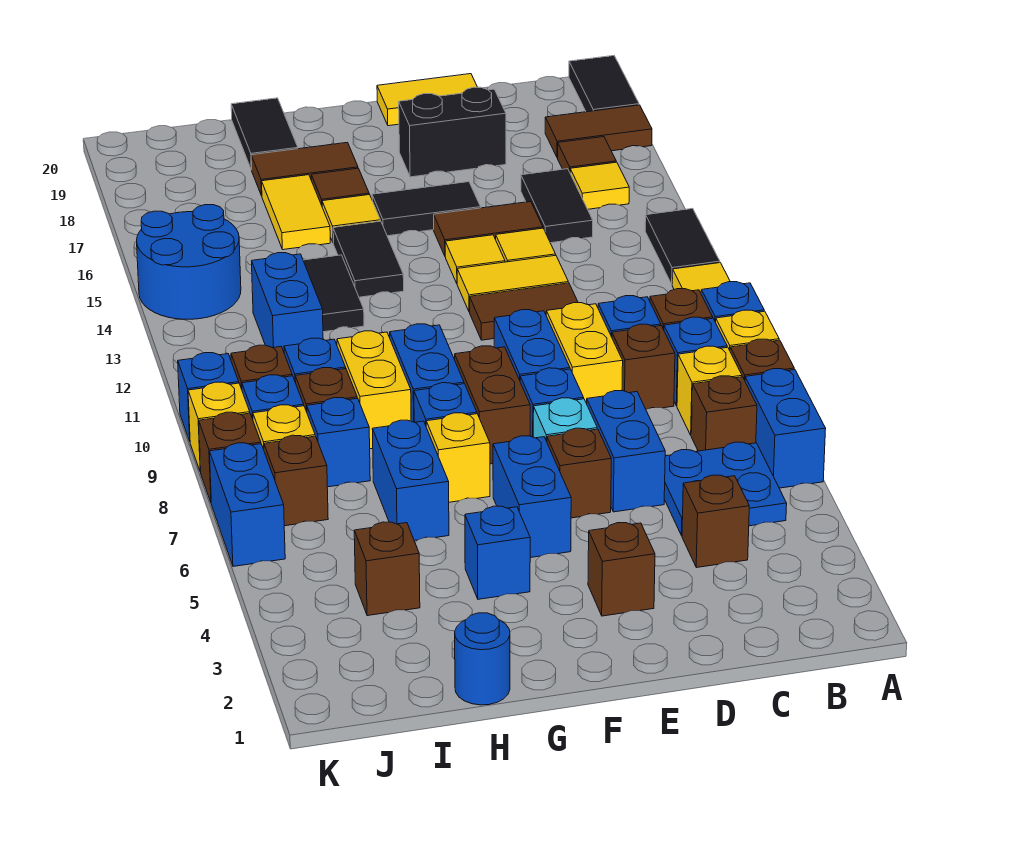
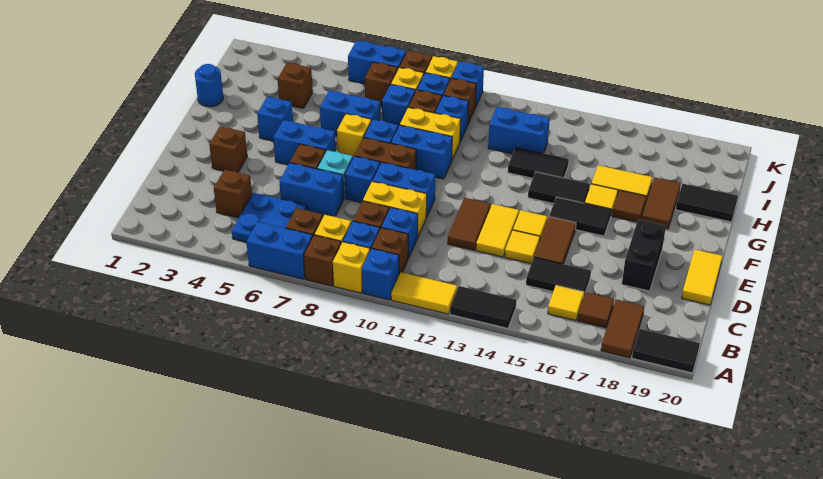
black tile E16:F16 level 1 -> black tile F15:F16 level 1
blue round brick J14:K15 level 1 -> none

